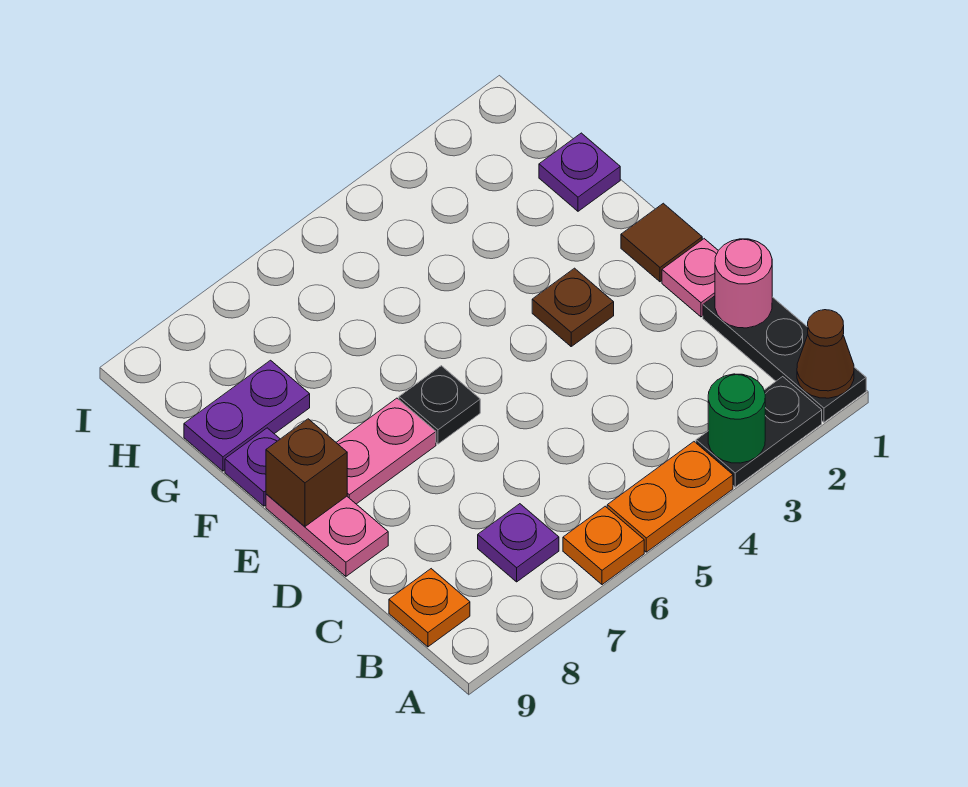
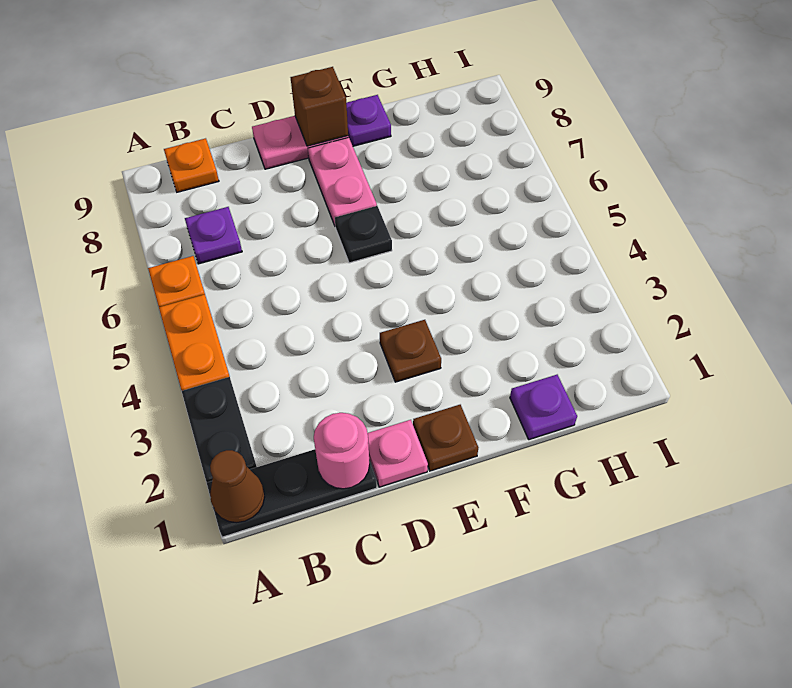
green round brick A3 level 2 -> none
brown tile E1 level 1 -> brown plate E1 level 1
purple plate G8:G9 level 1 -> none

